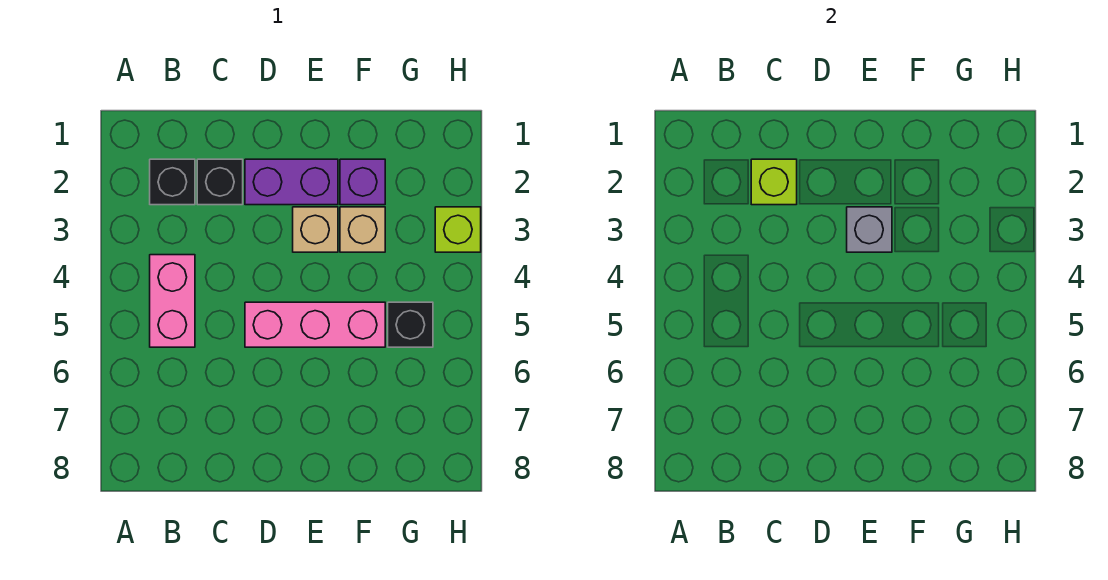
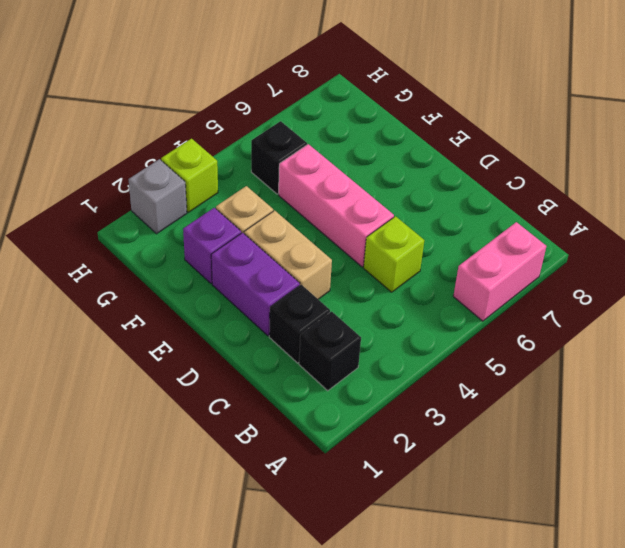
pink brick B4:B5 level 1 -> pink brick A6:A7 level 1
lime brick C2 level 2 -> lime brick C5 level 1
tan brick E3 level 1 -> tan brick D3:E3 level 1
grey brick E3 level 2 -> grey brick H2 level 1

